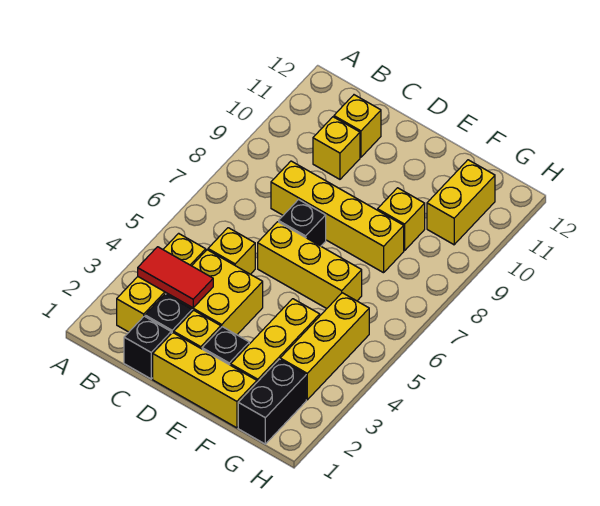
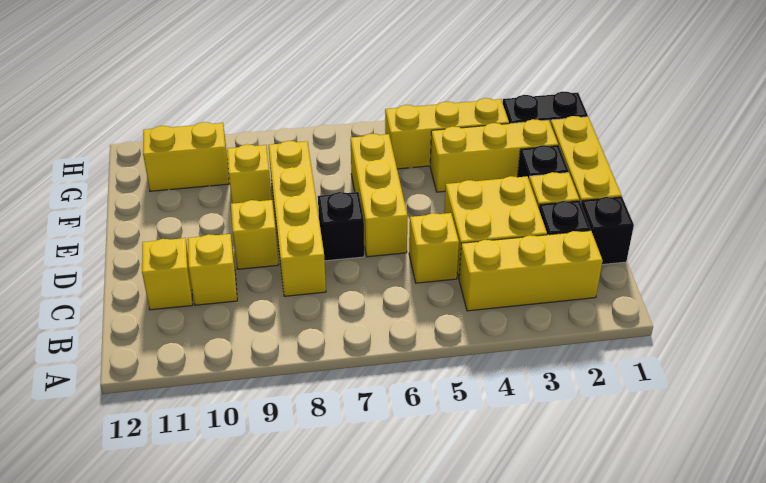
red tile B3:C3 level 2 -> none
none -> yellow brick D9 level 1

